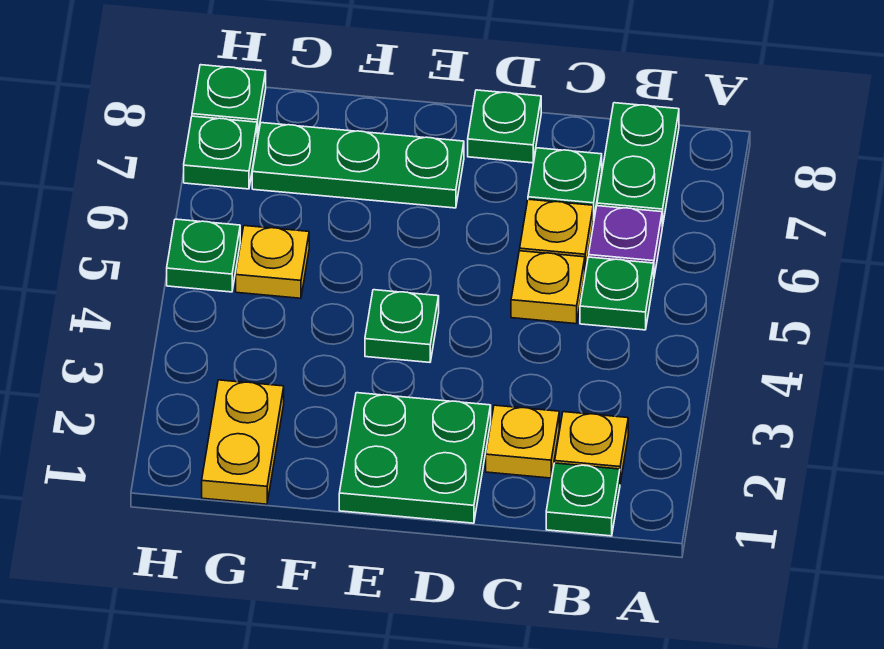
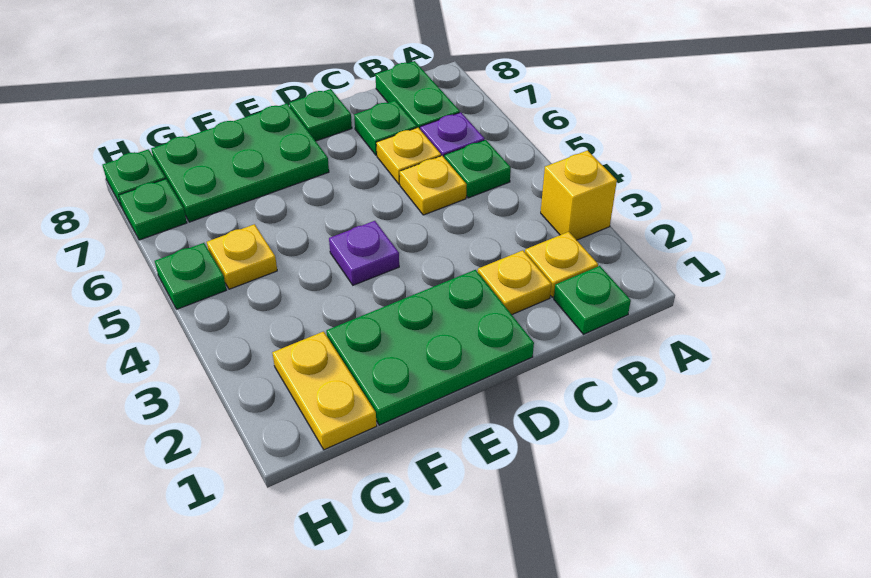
none -> yellow brick A3 level 1
green plate D1:E2 level 1 -> green plate D1:F2 level 1
green plate E4 level 1 -> purple plate E4 level 1
green plate E7:G7 level 1 -> green plate E7:G8 level 1

